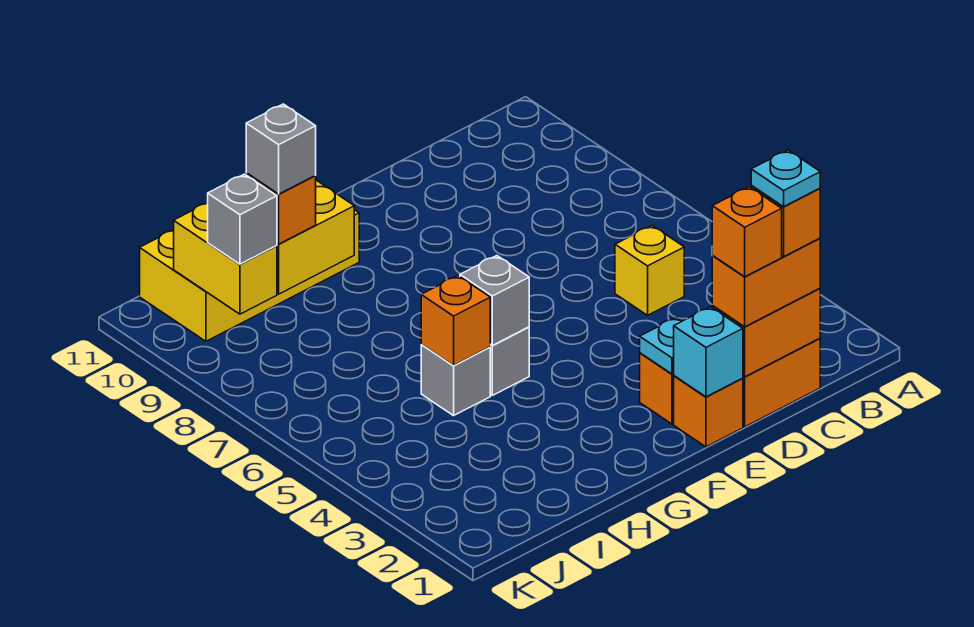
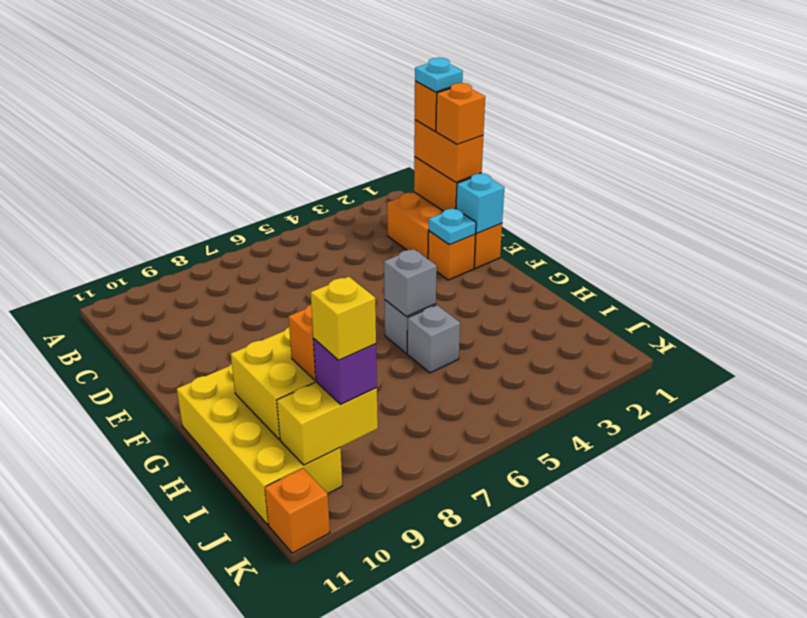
yellow brick C5 level 1 -> yellow brick J9 level 4
orange brick H5 level 2 -> orange brick K11 level 1
grey brick I9 level 4 -> none
grey brick J9 level 3 -> purple brick J9 level 3

